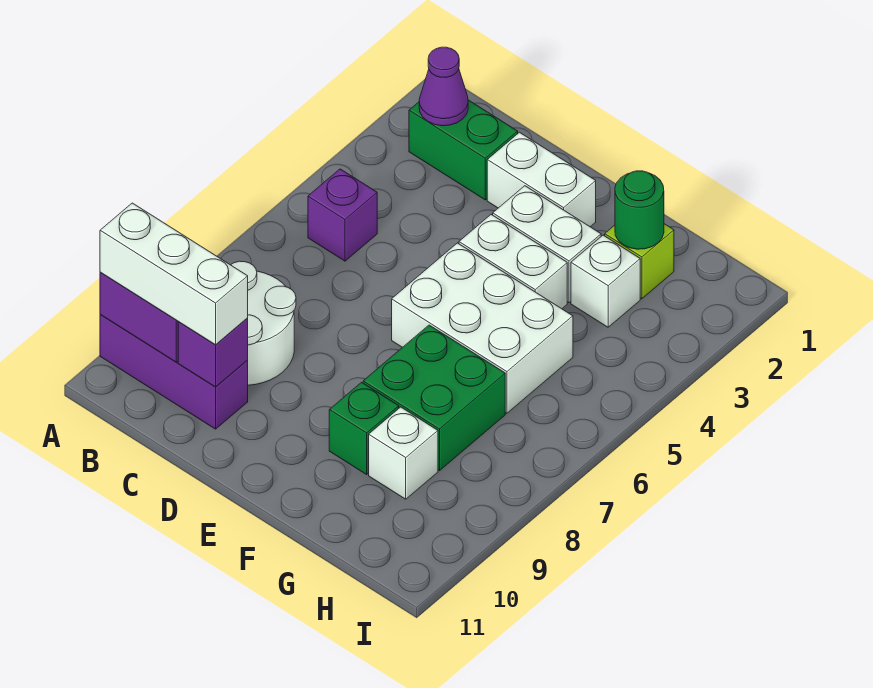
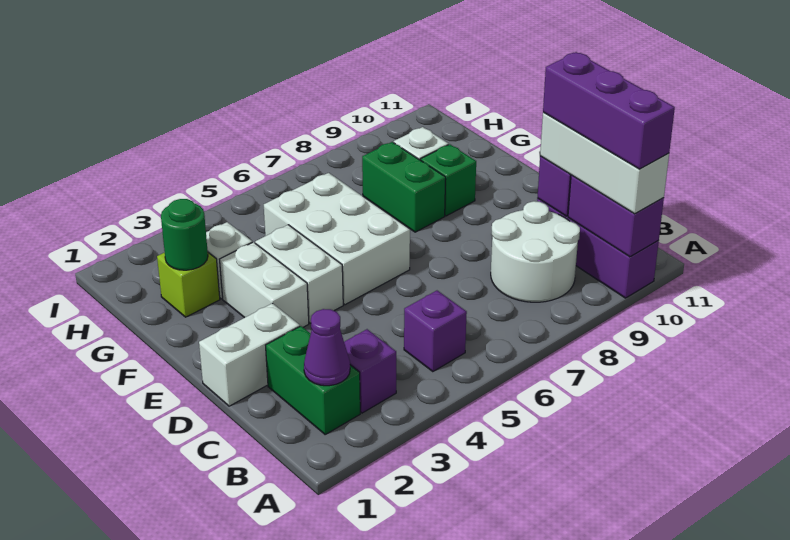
none -> purple brick A10:C10 level 4
none -> purple brick B3 level 1
white brick D2:E2 level 1 -> white brick D1:D2 level 1
green brick F7:G8 level 1 -> green brick F8:G8 level 1

